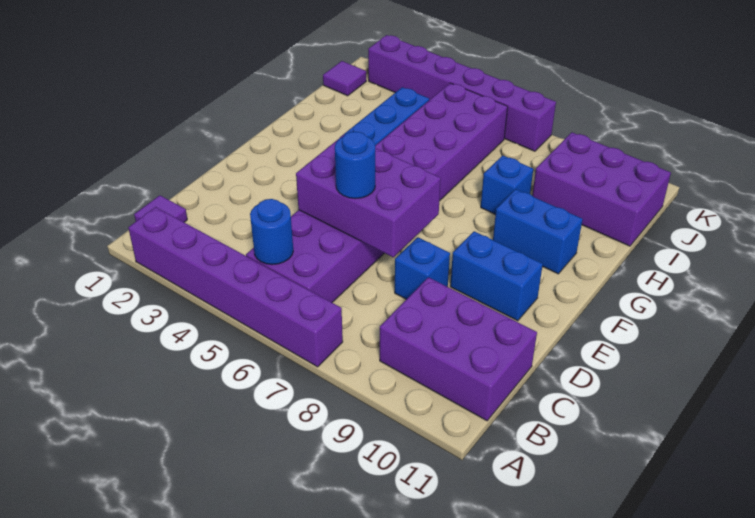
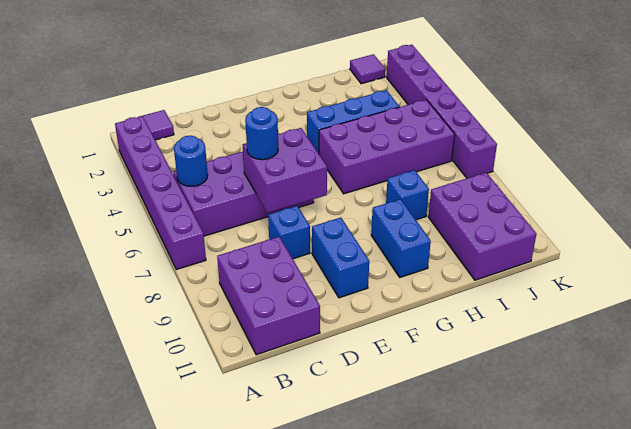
purple brick D5:E7 level 2 -> purple brick D6:E7 level 2

